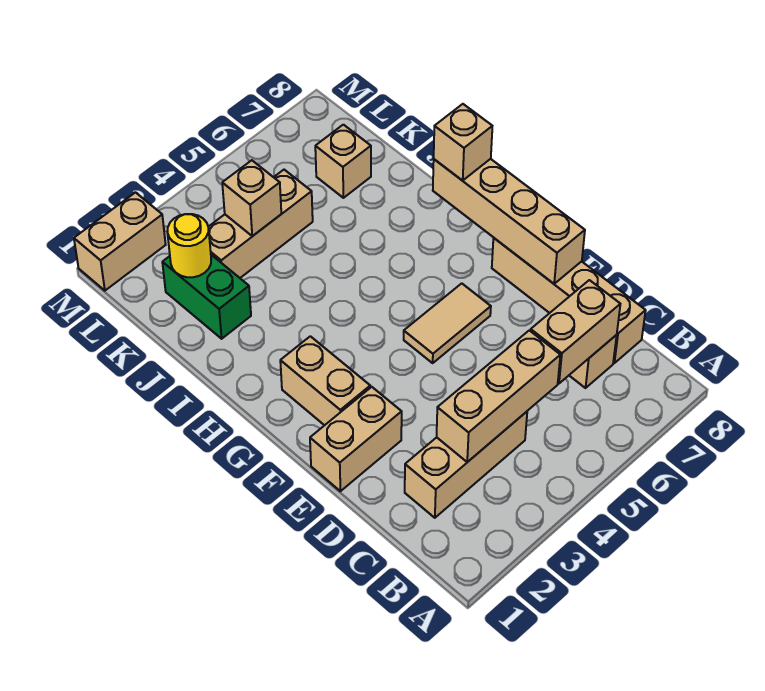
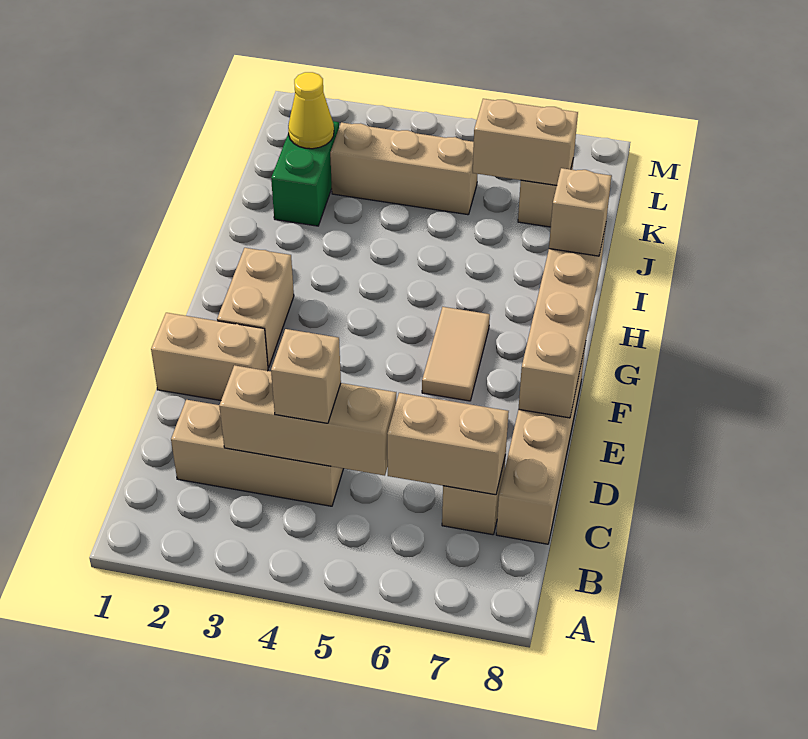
tan tile F5:F6 level 1 -> tan tile F6:G6 level 1
yellow round brick K2 level 2 -> yellow cone K2 level 2
tan brick K4 level 2 -> tan brick C4 level 3
tan brick M1:M2 level 1 -> tan brick K6:K7 level 2

